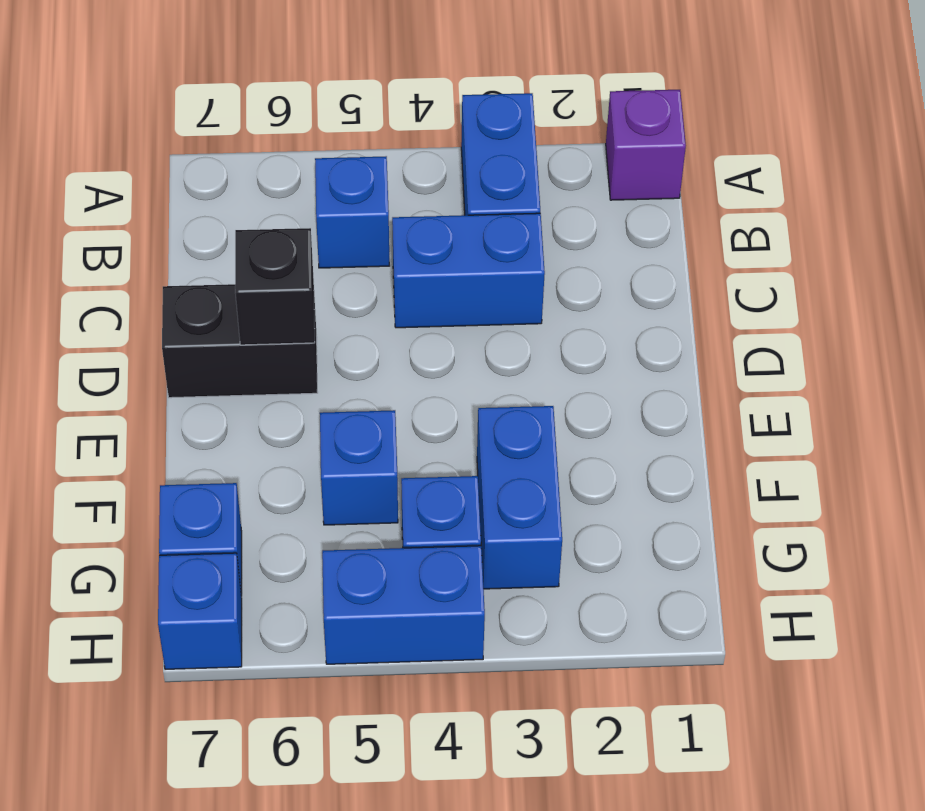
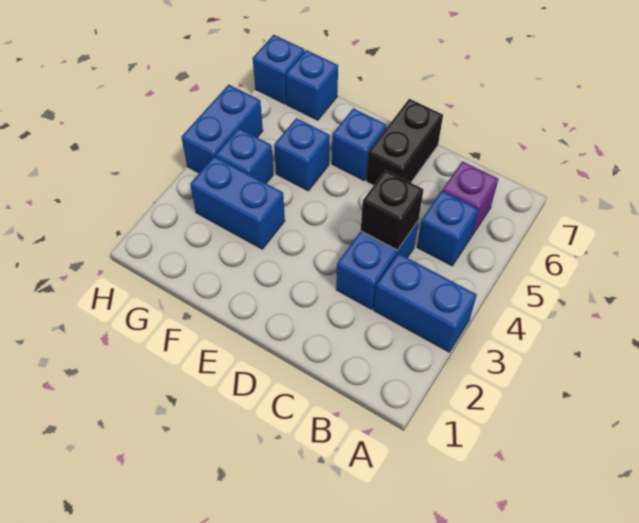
purple brick A1 level 1 -> purple brick B6 level 1
black brick D6 level 2 -> black brick C4 level 2
none -> blue brick E6 level 1

